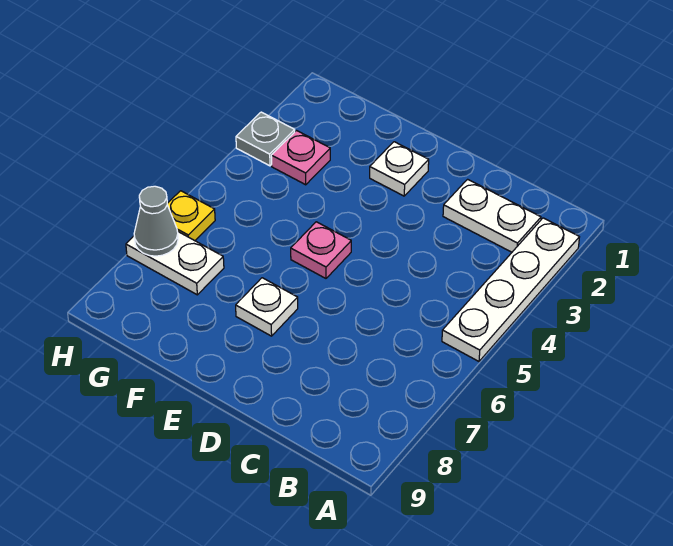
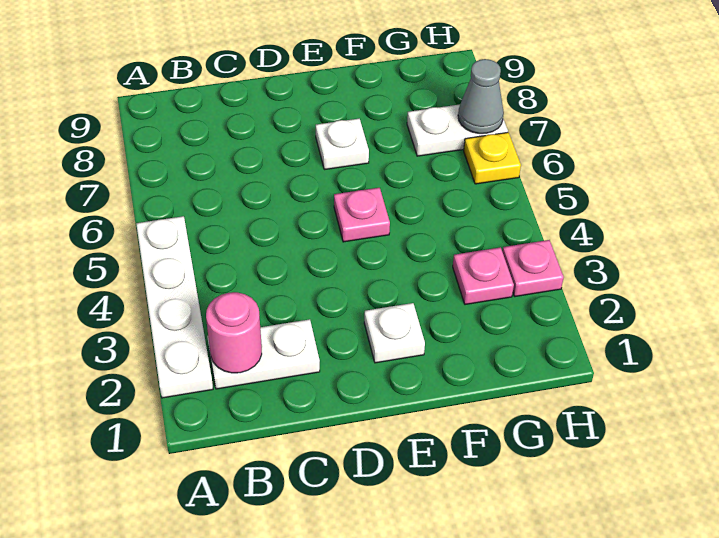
none -> pink round brick B2 level 2
grey plate H3 level 1 -> pink plate H3 level 1

